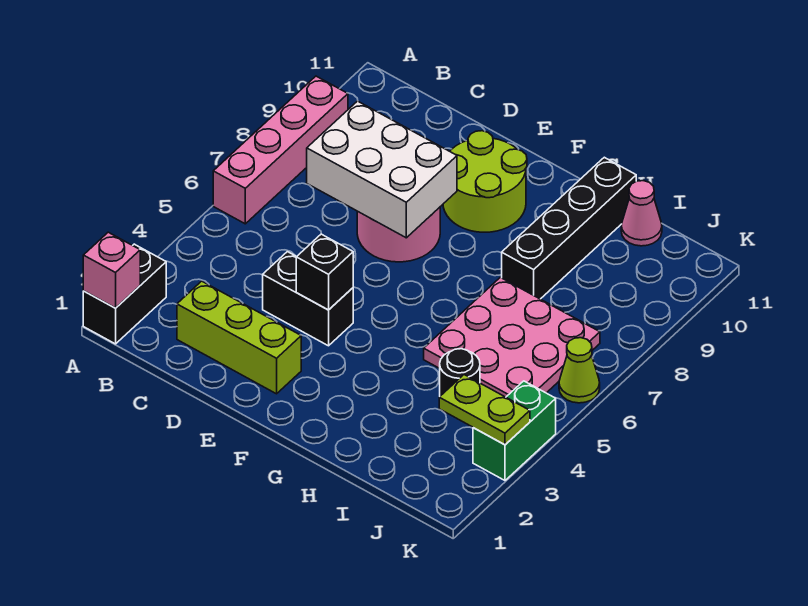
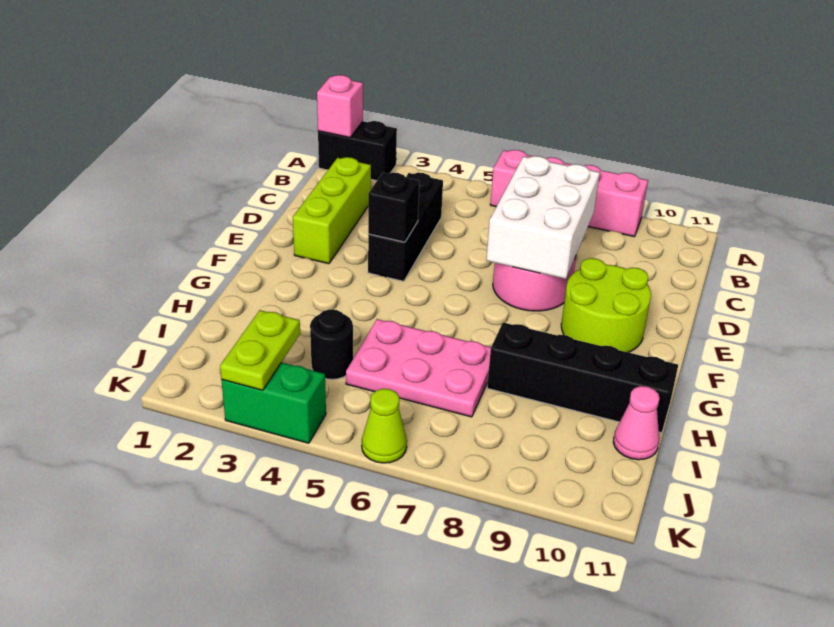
black brick D4:E4 level 1 -> black brick C4:E4 level 1
pink plate H5:J7 level 1 -> pink plate H5:I7 level 1

